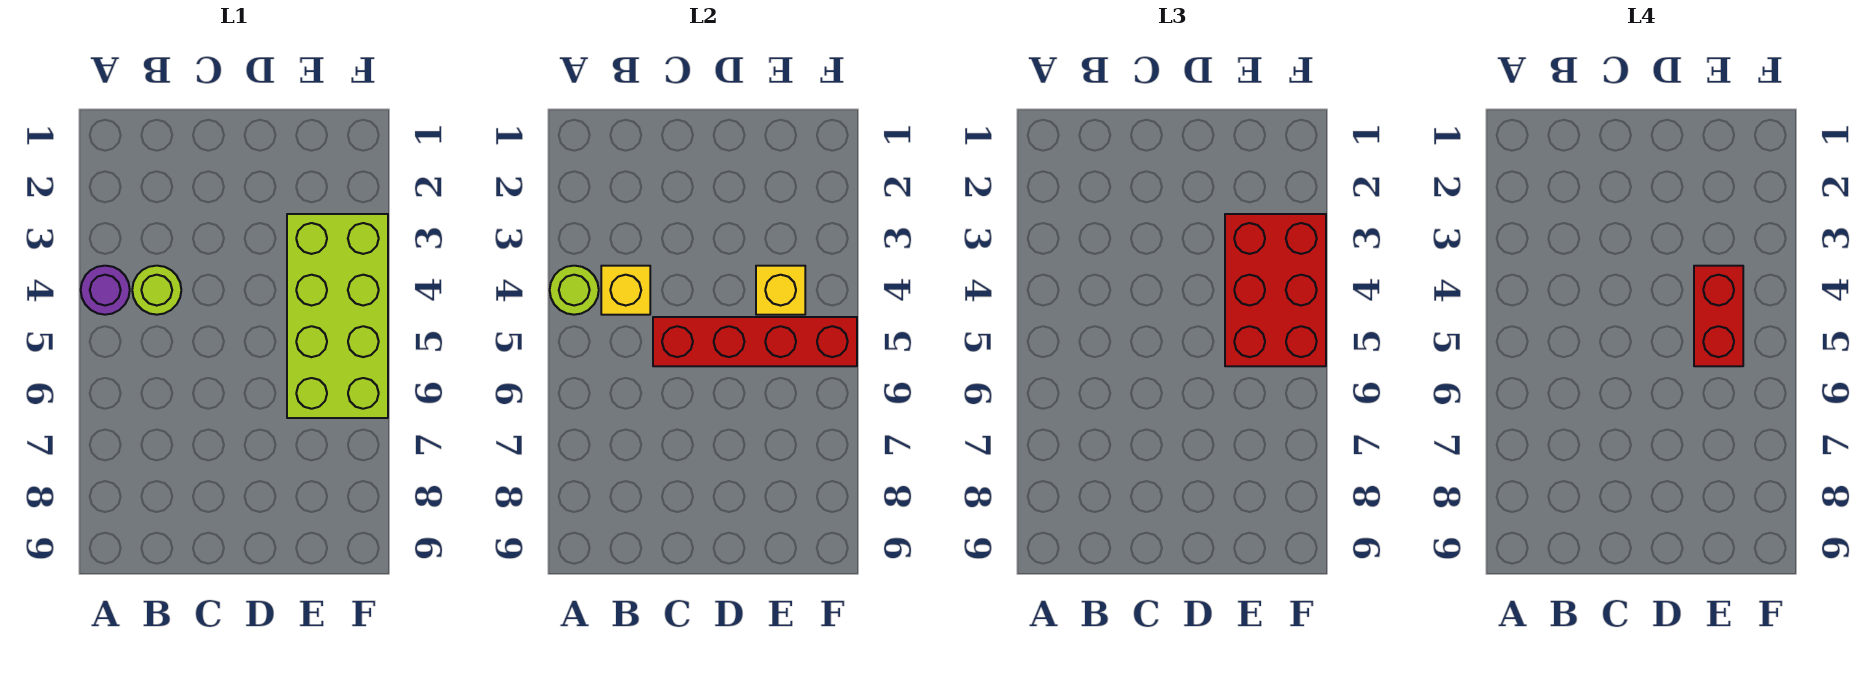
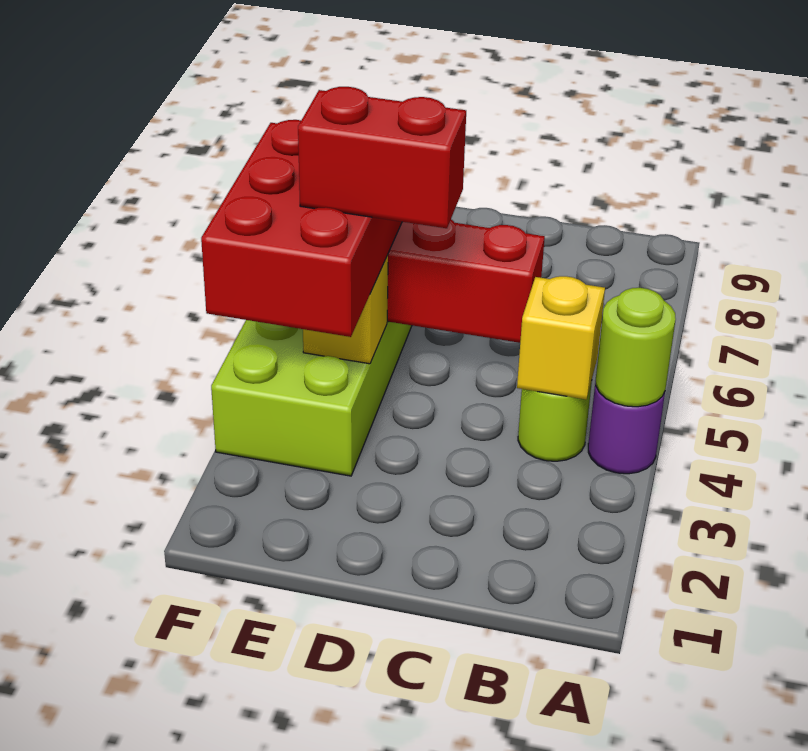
red brick E4:E5 level 4 -> red brick D4:E4 level 4

